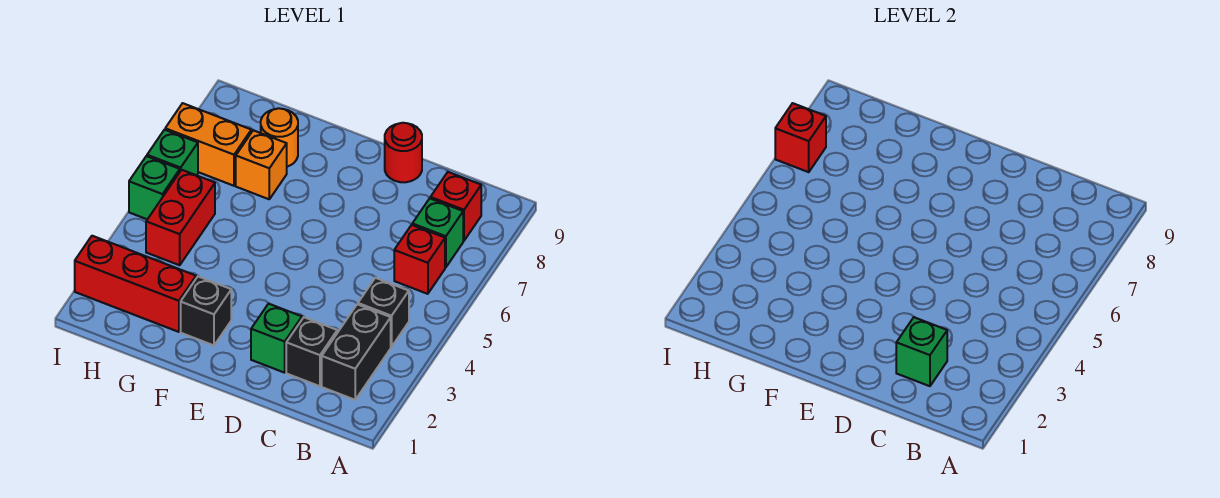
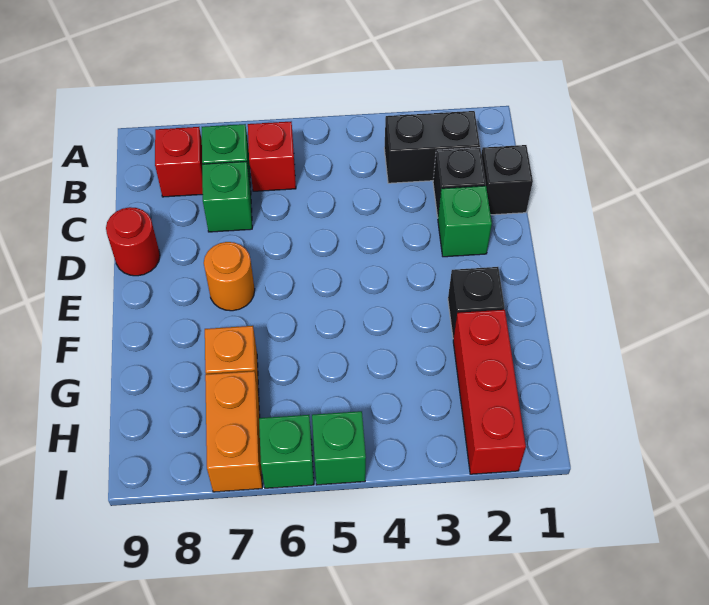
black brick B4 level 1 -> black brick C1 level 1
green brick C2 level 2 -> green brick C7 level 1
orange round brick G8 level 1 -> orange round brick E7 level 1
red brick H4:H5 level 1 -> none
red brick I7 level 2 -> none

